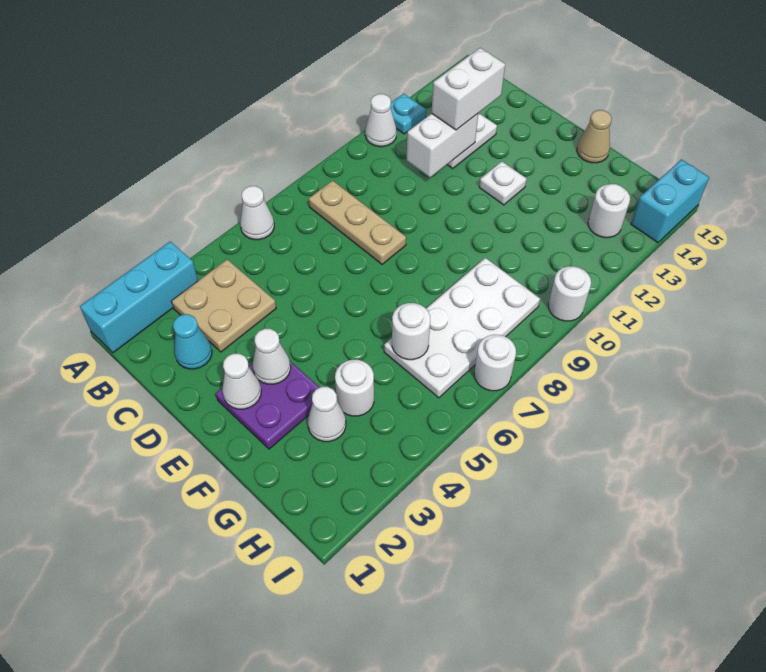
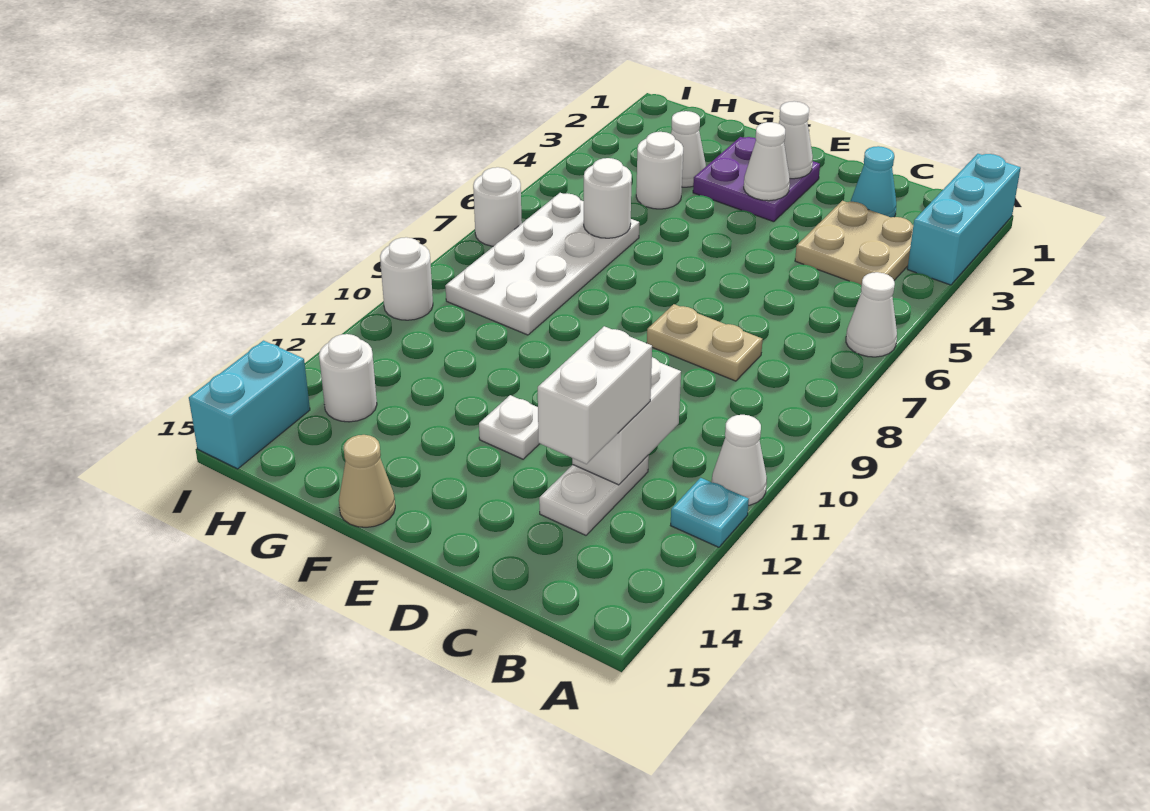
tan plate B8:D8 level 1 -> tan plate C8:D8 level 1

